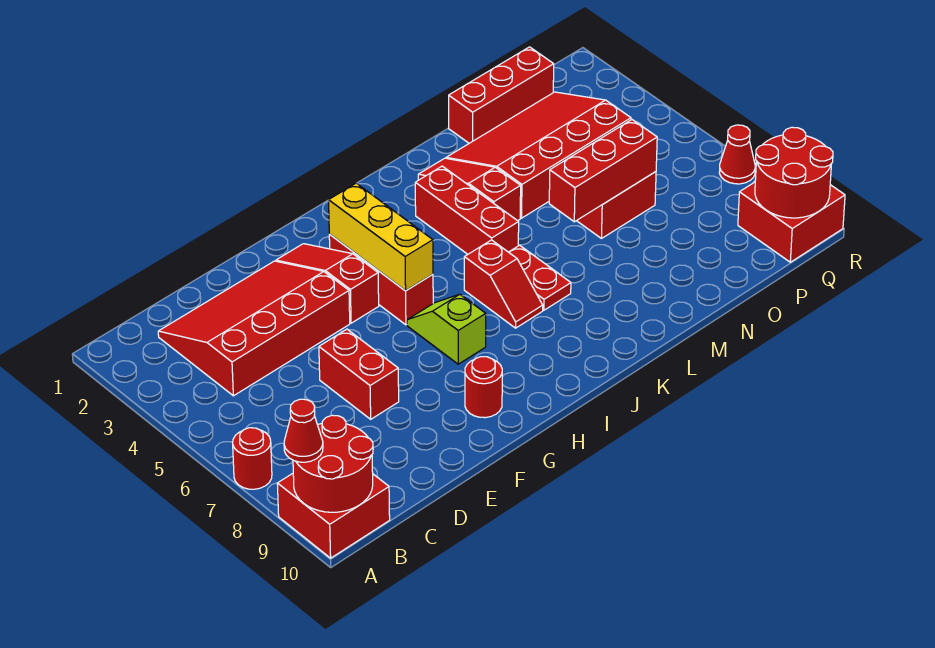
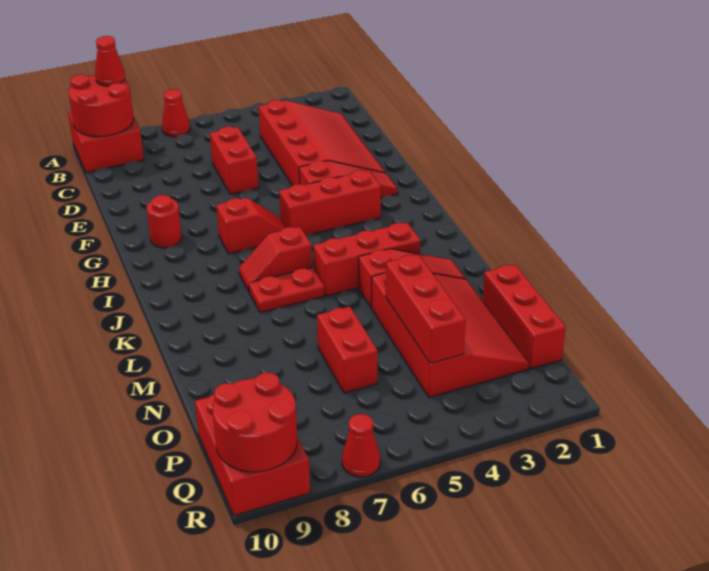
red round brick A7 level 1 -> red cone A7 level 1
red brick E6:E7 level 1 -> red brick D6:E6 level 1
yellow brick H3:H5 level 2 -> none
lime slope H6:H7 level 1 top 7 -> red slope H6:H7 level 1 top 7
red brick M6:O6 level 2 -> red brick N4:P4 level 2
red brick Q9:R10 level 1 -> red brick P9:R10 level 1

